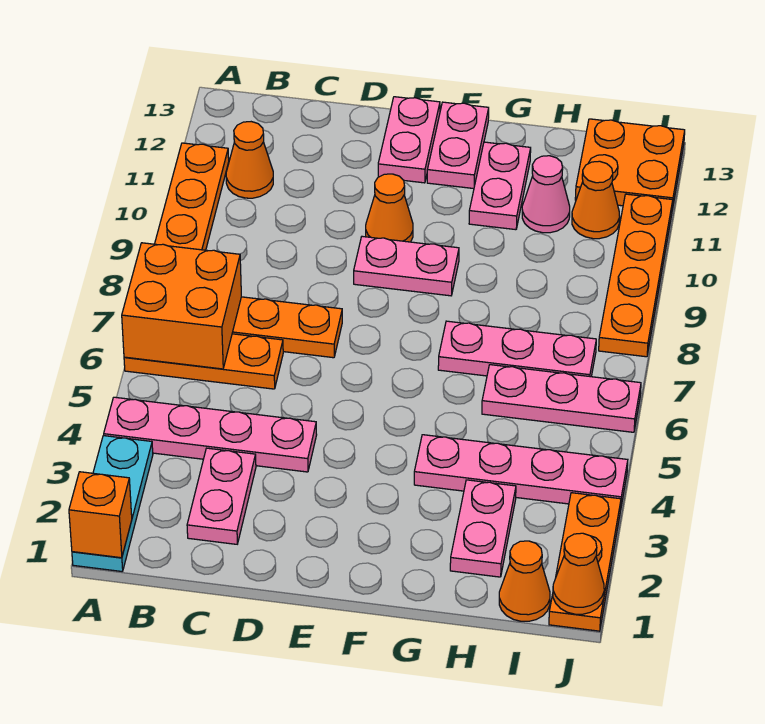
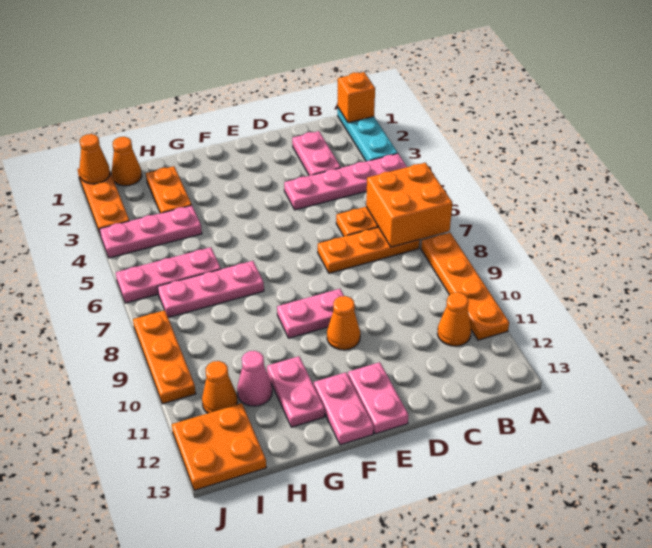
pink plate G4:J4 level 1 -> pink plate H4:J4 level 1
pink plate H2:H3 level 1 -> orange plate H2:H3 level 1
orange plate J8:J11 level 1 -> orange plate J8:J10 level 1

